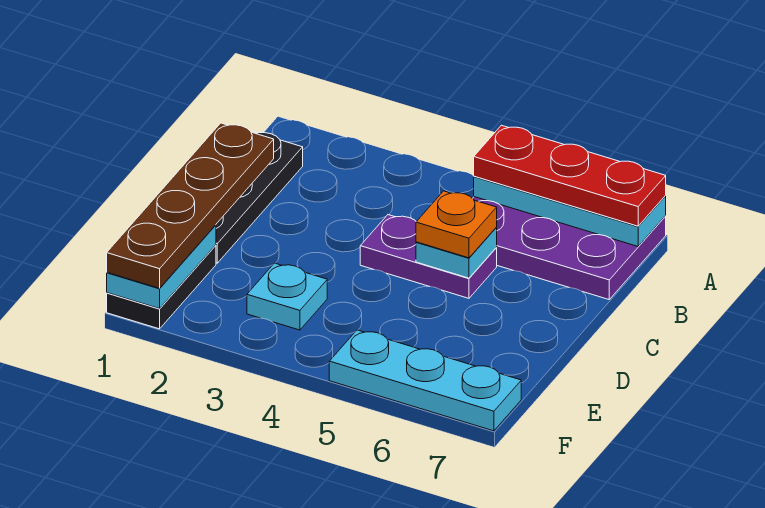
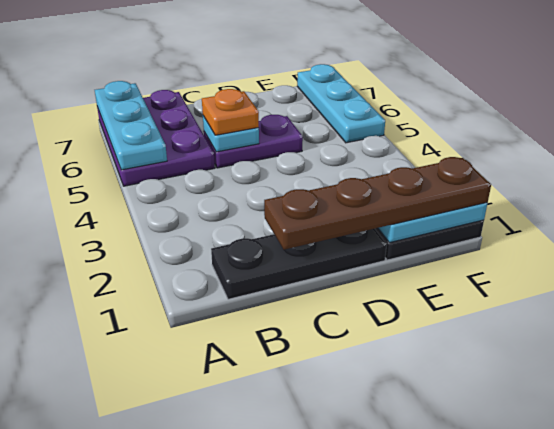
red plate A5:A7 level 3 -> none
purple plate C4:C5 level 1 -> purple plate C5:D5 level 1
cyan plate E3 level 1 -> none

